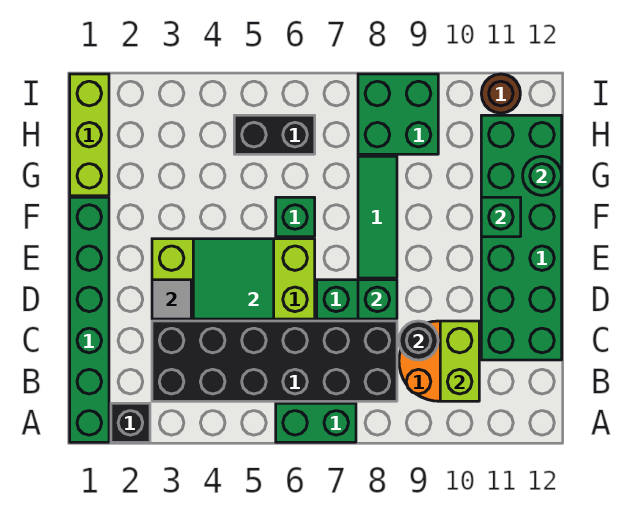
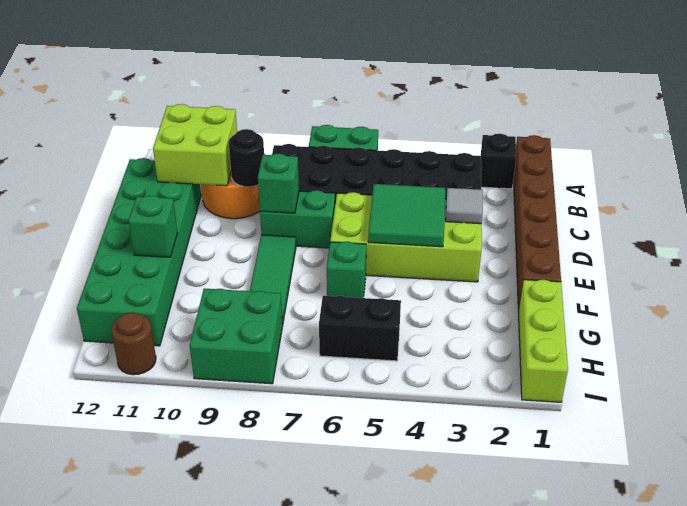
green brick A1:F1 level 1 -> brown brick A1:F1 level 1
lime brick B10:C10 level 2 -> lime brick B10:C11 level 2
green round brick G12 level 2 -> none

